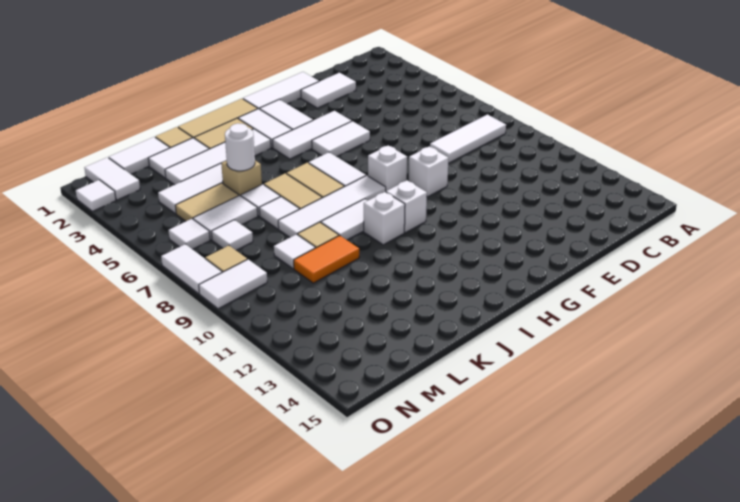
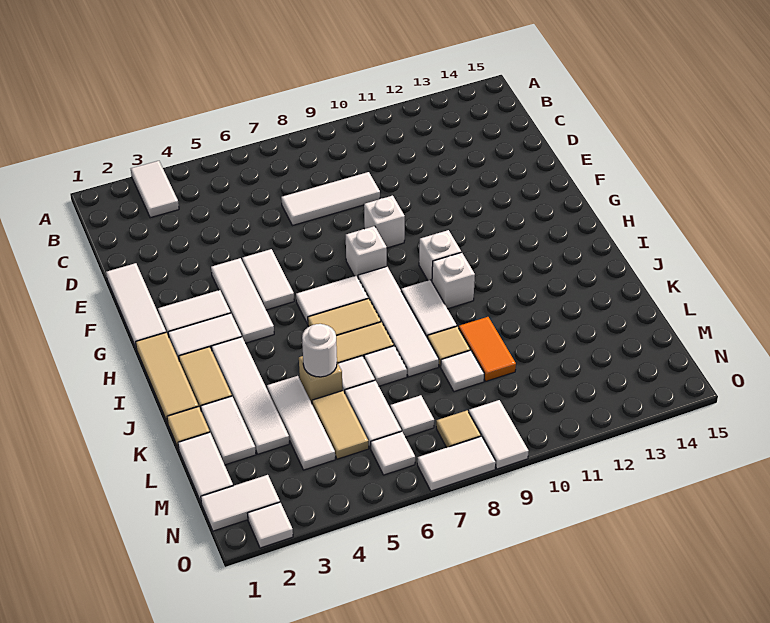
white tile B8:D8 level 1 -> white tile D7:D9 level 1
white tile D2:E2 level 1 -> white tile A3:B3 level 1

